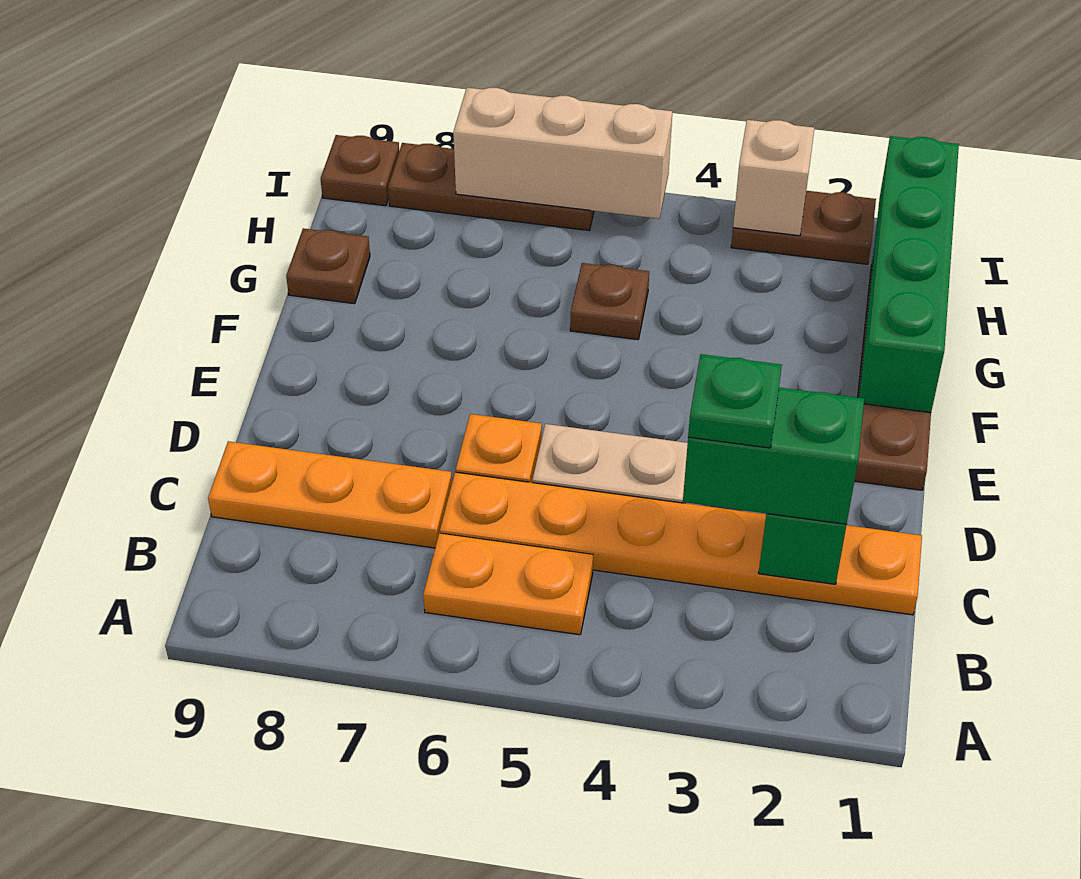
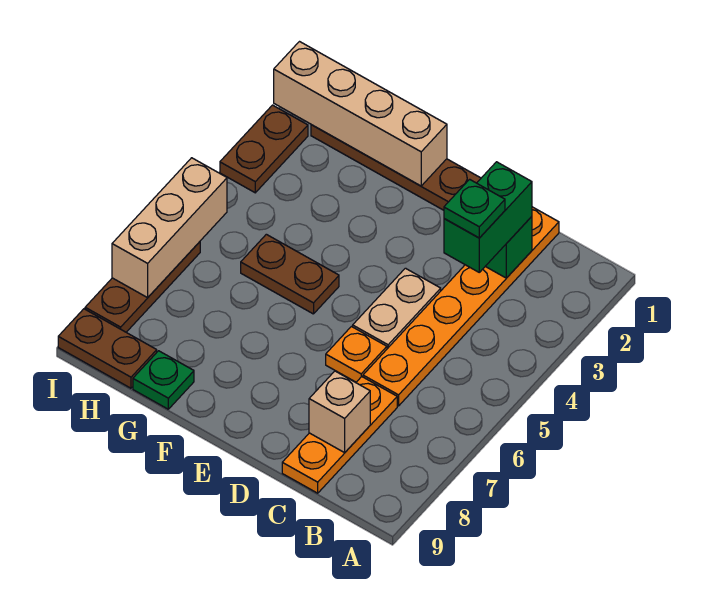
orange plate B5:B6 level 1 -> none
green brick F1:I1 level 2 -> tan brick F1:I1 level 2
brown plate G5 level 1 -> brown plate F5:G5 level 1
brown plate G9 level 1 -> green plate G9 level 1
tan brick I3 level 2 -> tan brick C8 level 2
brown plate I9 level 1 -> brown plate H9:I9 level 1

